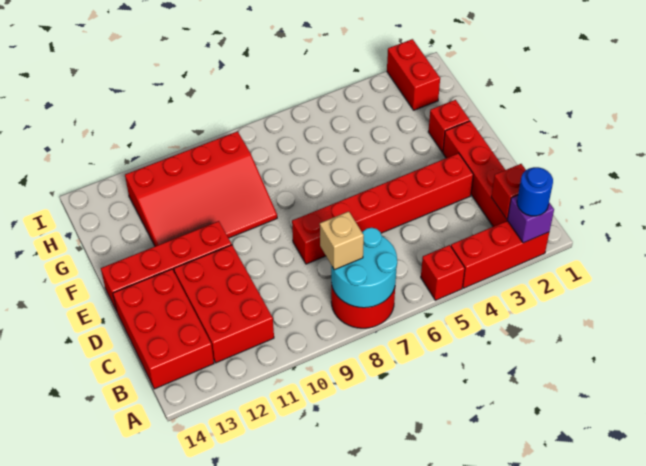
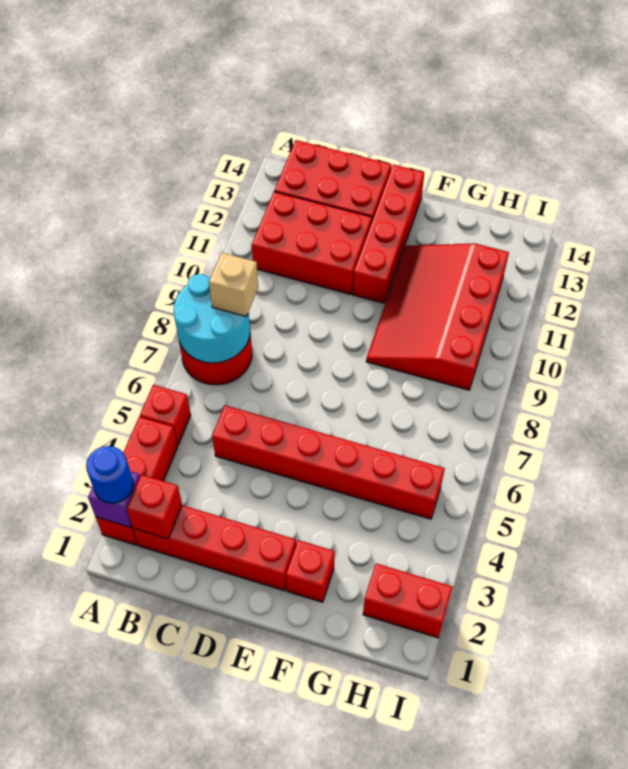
red brick D3:D8 level 1 -> red brick C5:H5 level 1

